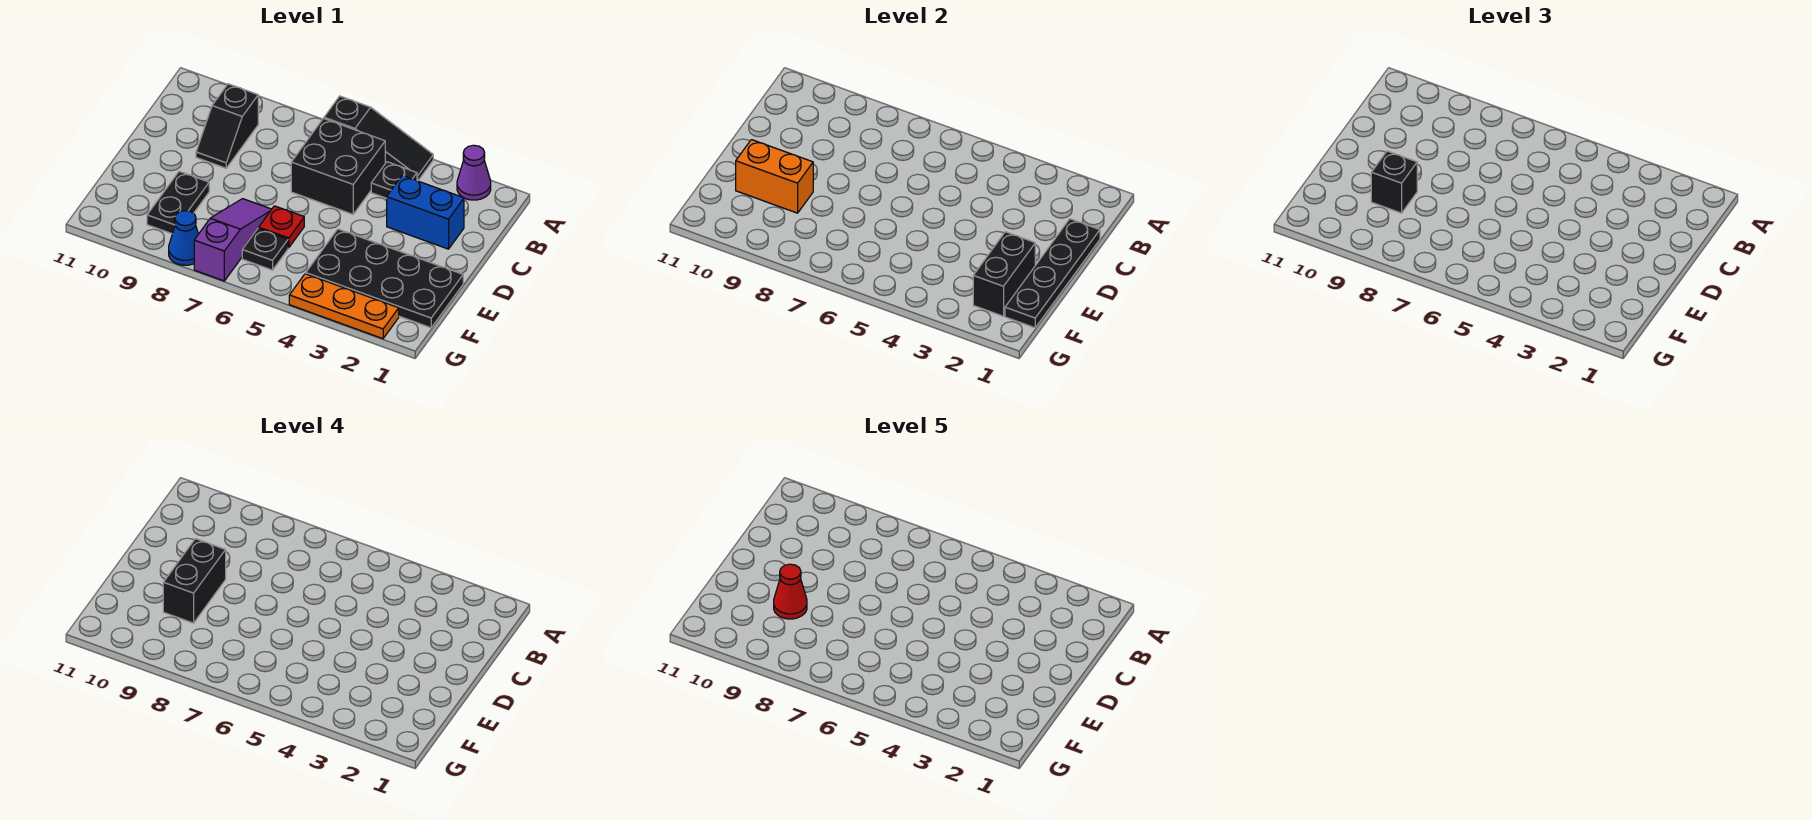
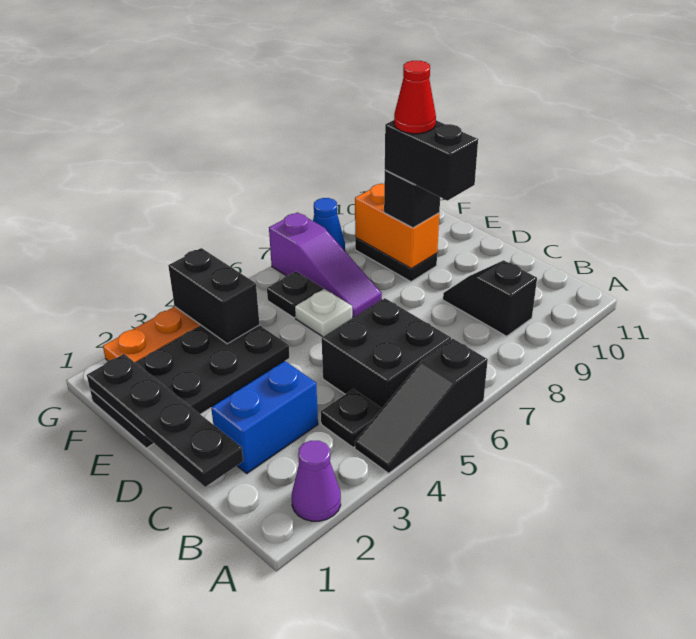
black brick E2:F2 level 2 -> black brick F4:G4 level 2
red plate E6 level 1 -> white plate E6 level 1
orange brick E9:E10 level 2 -> orange brick E9:F9 level 2

